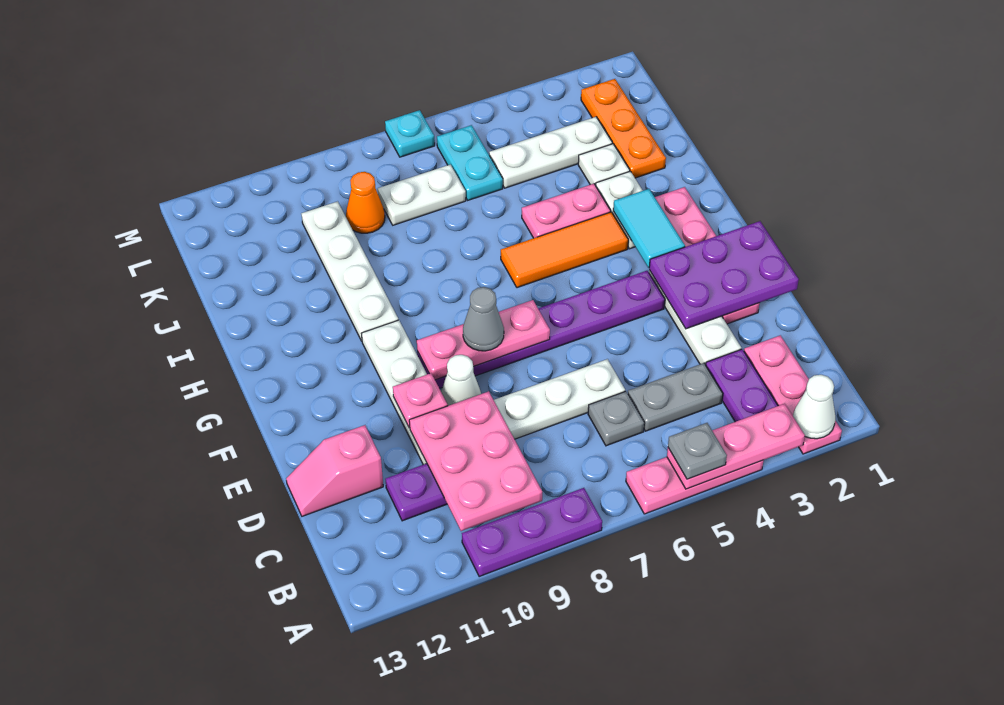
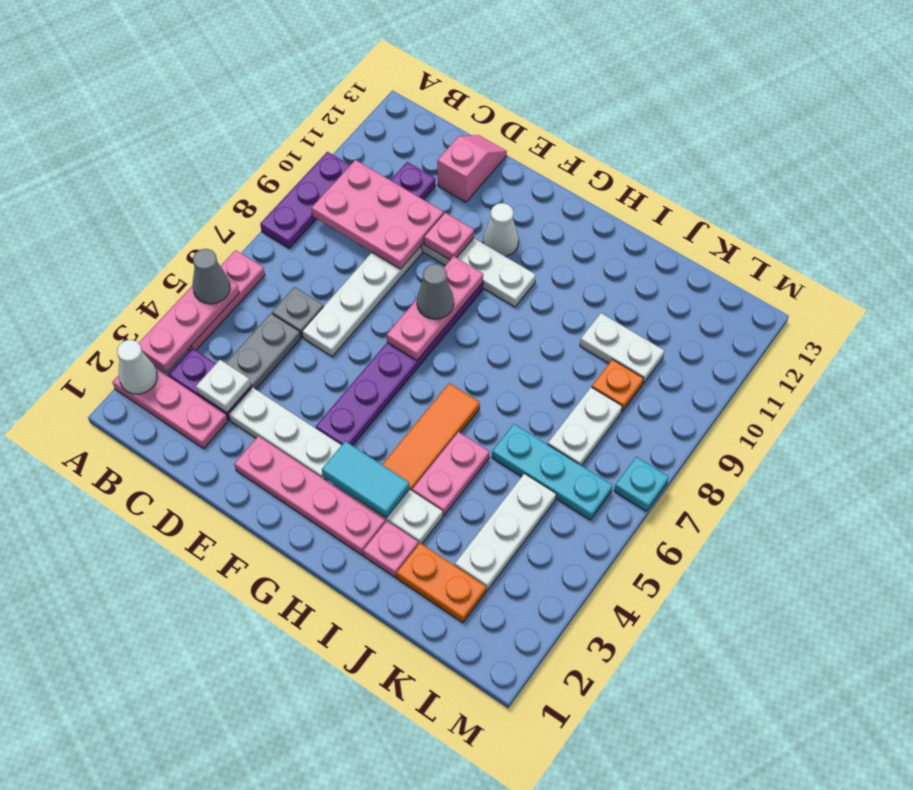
grey plate A5 level 3 -> grey cone A5 level 3
purple plate E1:F3 level 2 -> none
white cone E9 level 1 -> white cone F11 level 1
white plate H10:K10 level 1 -> white plate J10:K10 level 1
none -> pink plate I2 level 1
orange plate J2:L2 level 1 -> orange plate J2:K2 level 1
white plate J3 level 1 -> white plate C3 level 2
cyan plate K6:L6 level 1 -> cyan plate J6:L6 level 1
orange cone K9 level 1 -> orange plate K9 level 1

